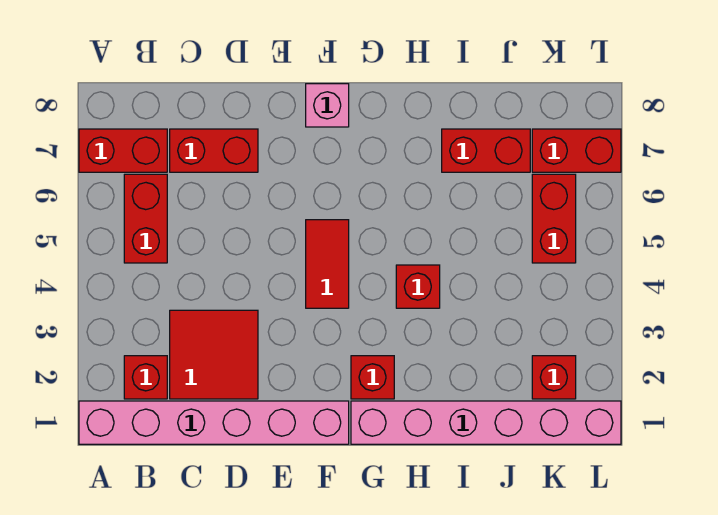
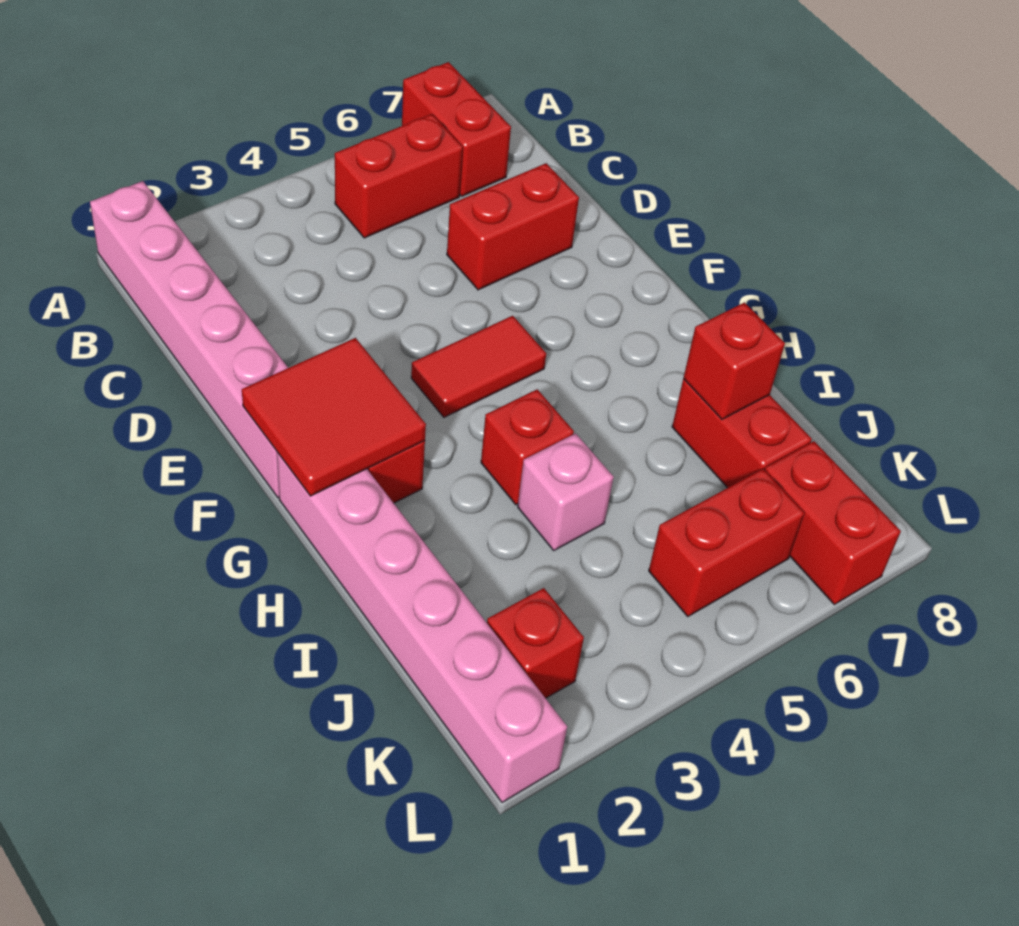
red brick B2 level 1 -> red brick I7 level 2
red tile C2:D3 level 1 -> red tile F1:G2 level 2
red brick C7:D7 level 1 -> red brick D6:D7 level 1
pink brick F8 level 1 -> pink brick I4 level 1

